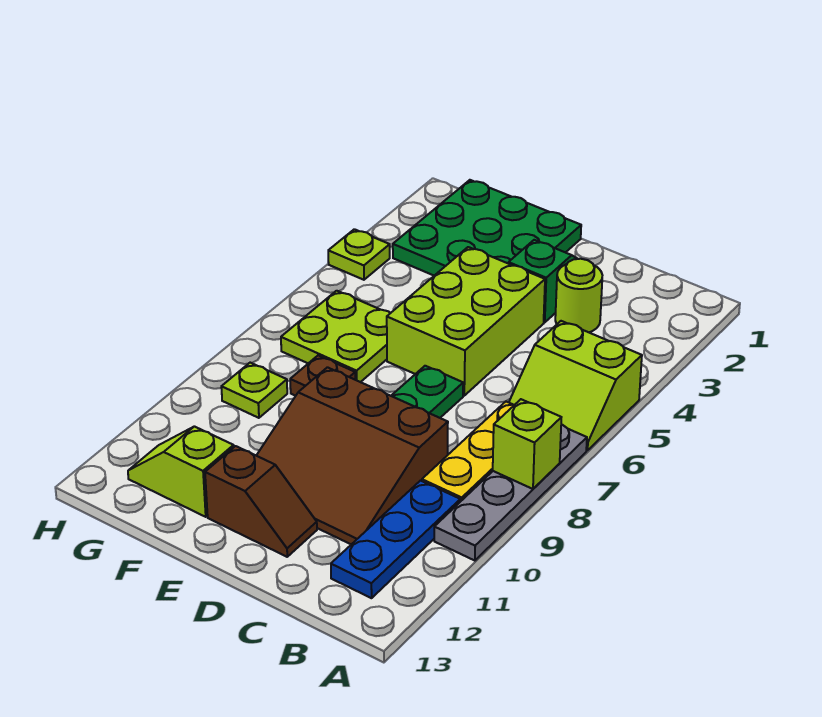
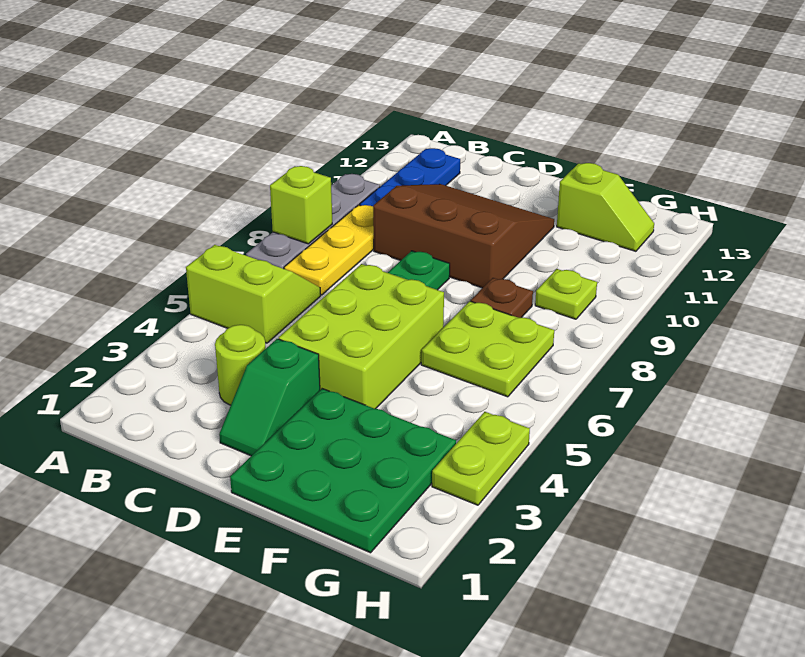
brown slope D12:E12 level 1 top E -> none
lime plate H4 level 1 -> lime plate H3:H4 level 1

